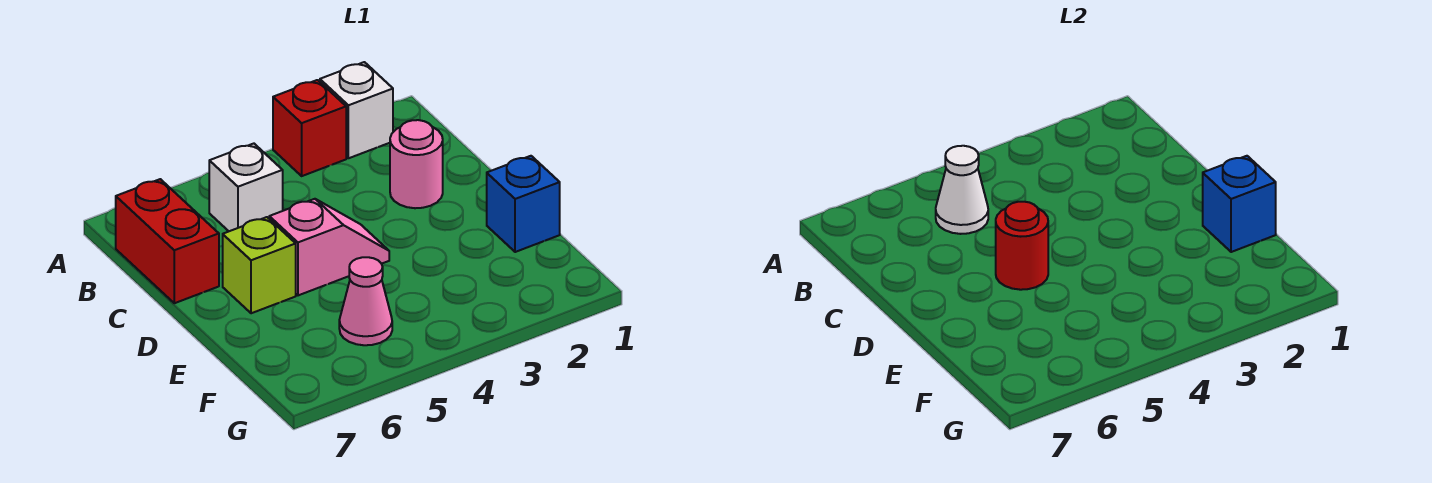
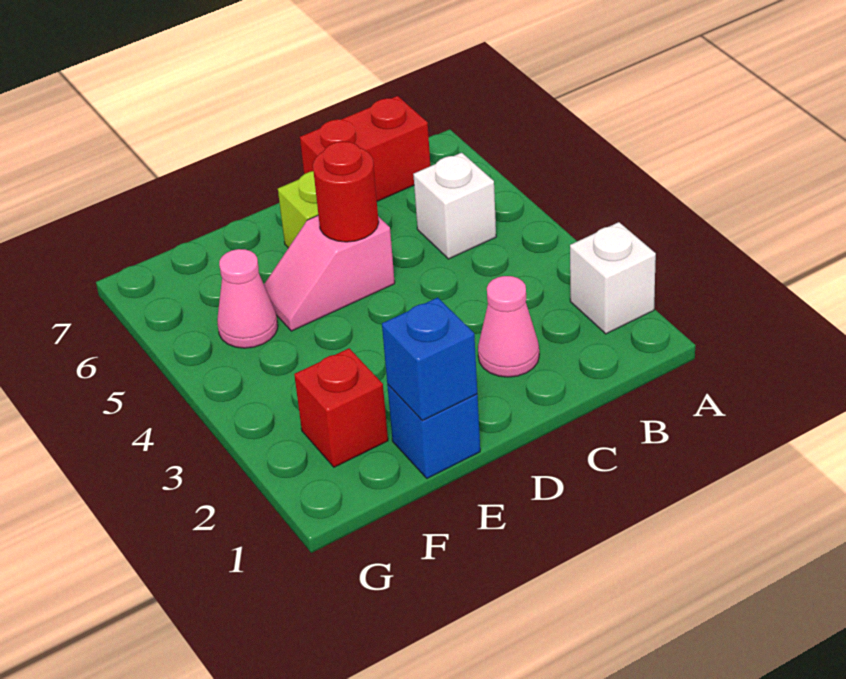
red brick A3 level 1 -> red brick F2 level 1
white cone B5 level 2 -> none
pink round brick C2 level 1 -> pink cone C2 level 1
pink slope D4:D5 level 1 top 5 -> pink slope D5:E5 level 1 top D

